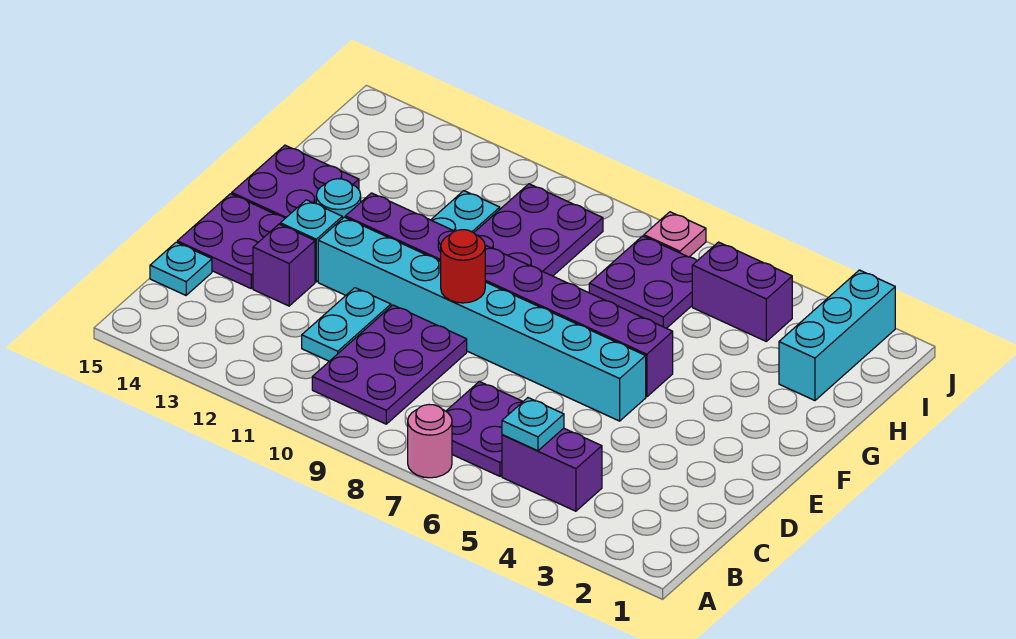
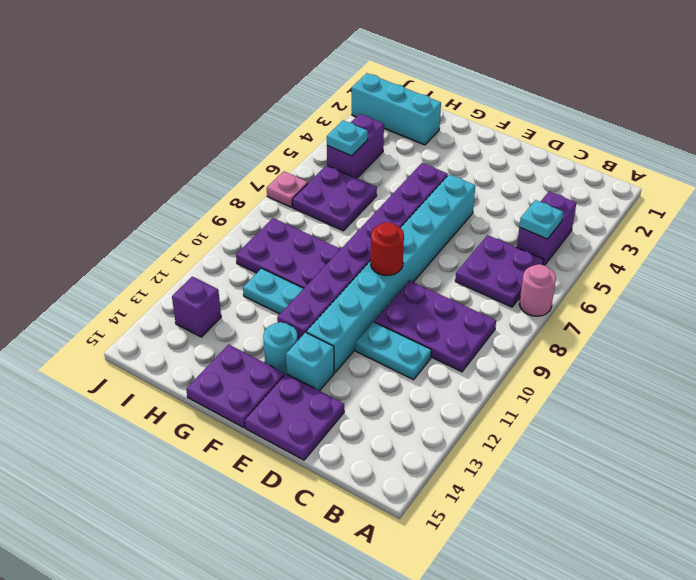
cyan plate C15 level 1 -> cyan plate I5 level 2
purple brick D13 level 1 -> purple brick I13 level 1

